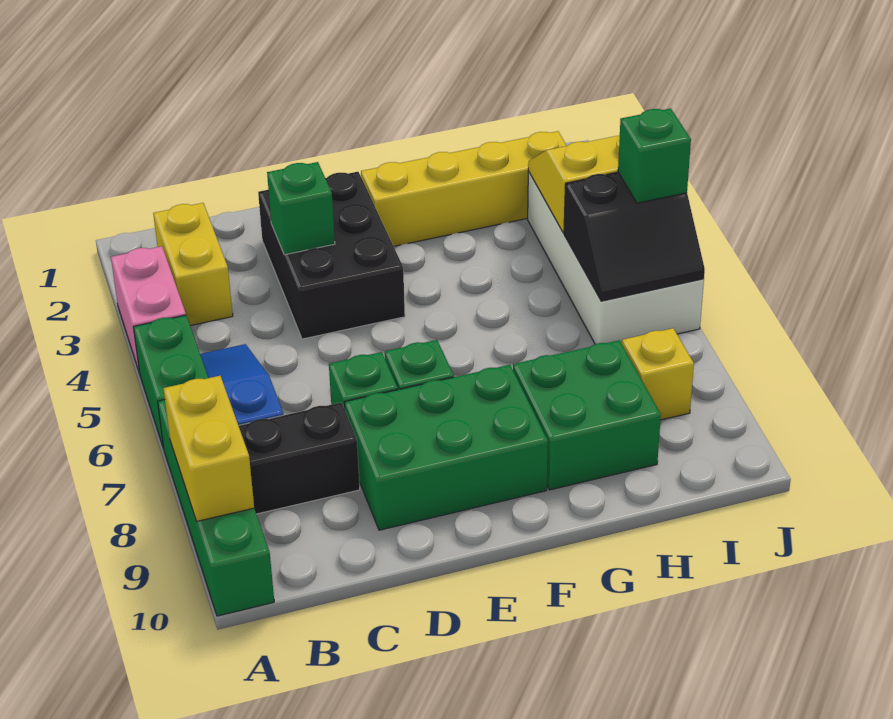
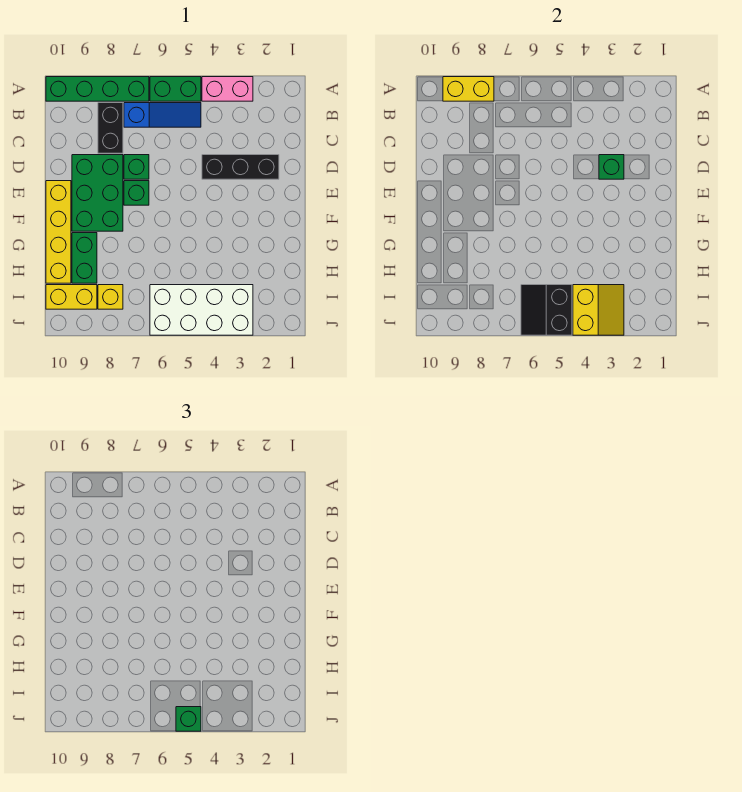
yellow brick B2:B3 level 1 -> yellow brick I9:I10 level 1
black brick D2:E4 level 1 -> black brick D2:D4 level 1
yellow brick F2:I2 level 1 -> yellow brick E10:H10 level 1
green brick G8:H9 level 1 -> green brick G9:H9 level 1

